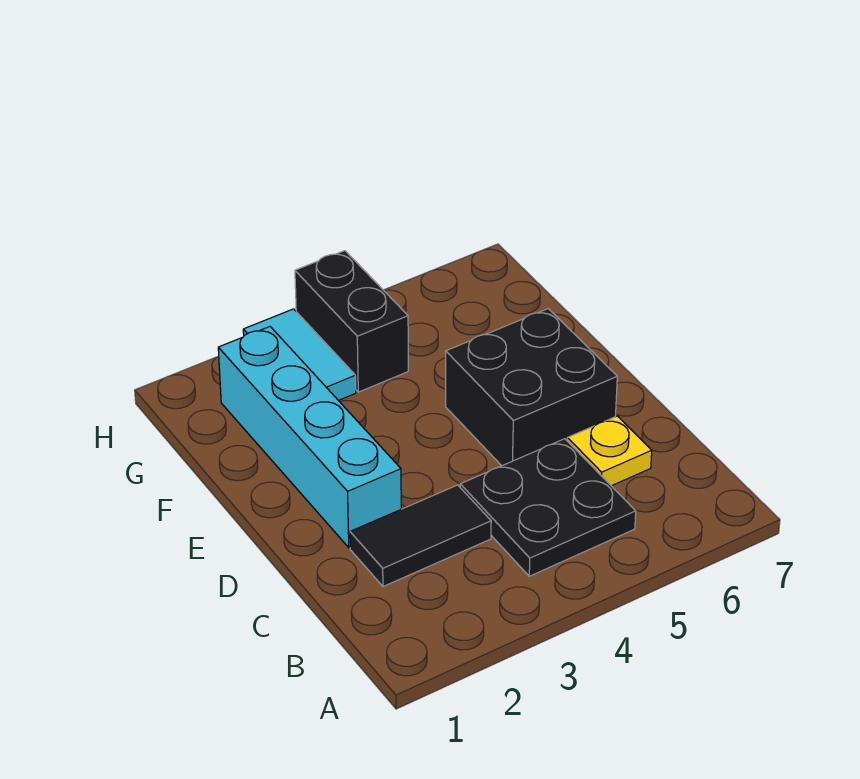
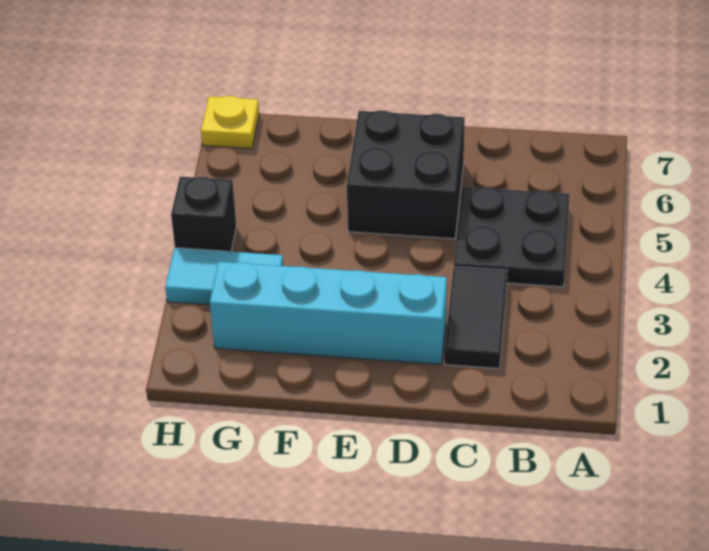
yellow plate C6 level 1 -> yellow plate H7 level 1
black brick G4:H4 level 1 -> black brick H4 level 1

